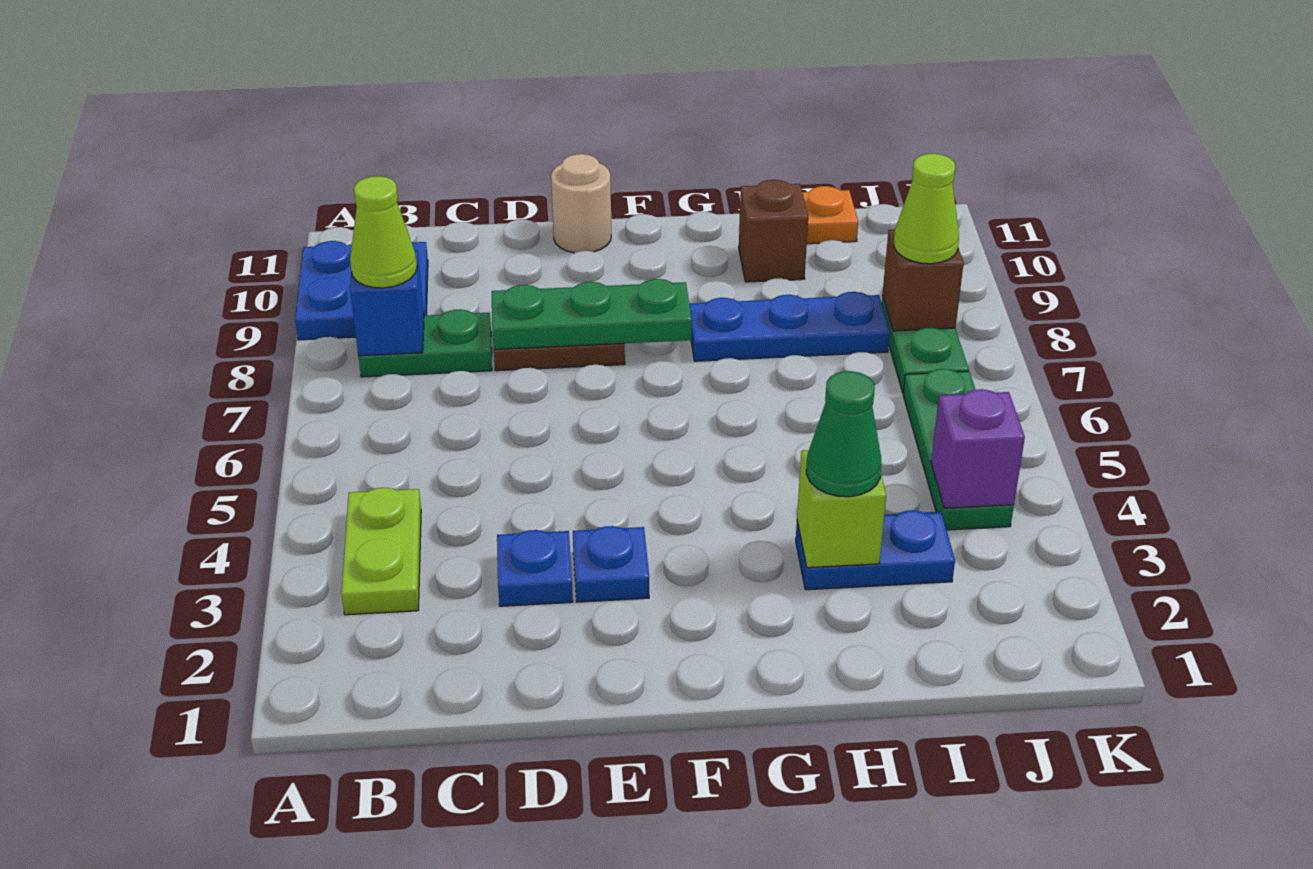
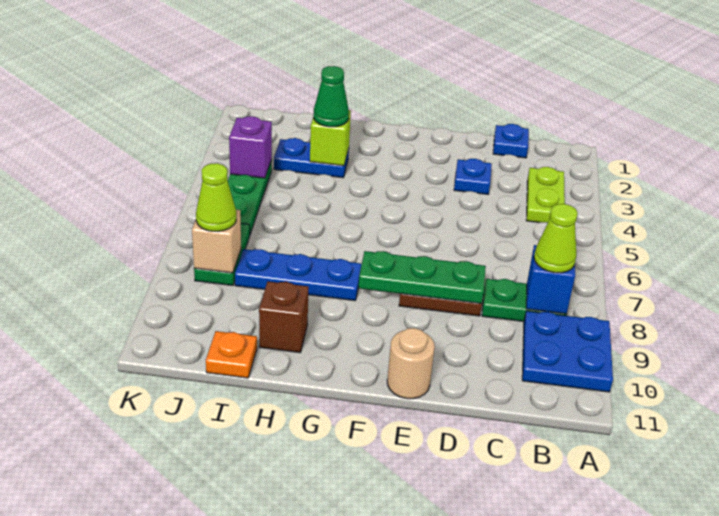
blue plate E3 level 1 -> blue plate C1 level 1
brown brick J8 level 2 -> tan brick J8 level 2

